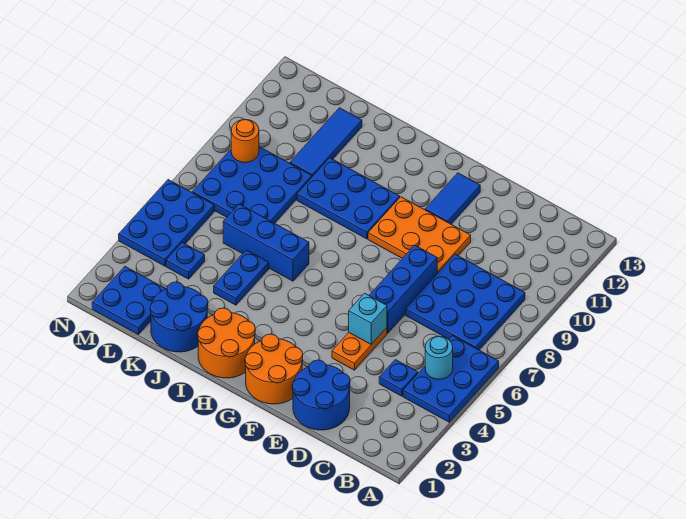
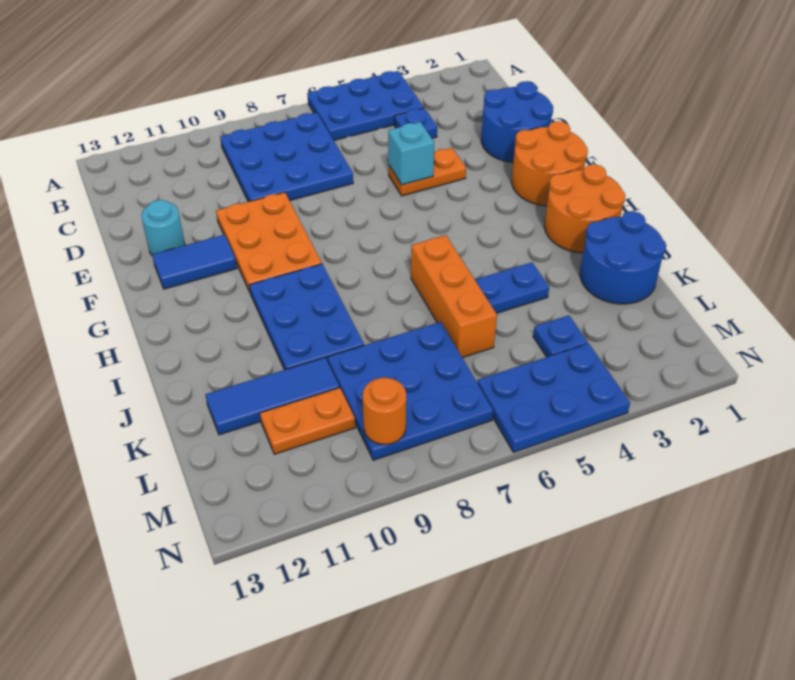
cyan round brick B5 level 2 -> cyan round brick E12 level 1
blue brick E6:E8 level 1 -> none
blue brick I6:K6 level 1 -> orange brick I6:K6 level 1
blue plate L1:M2 level 1 -> none
none -> orange plate L10:L11 level 1

